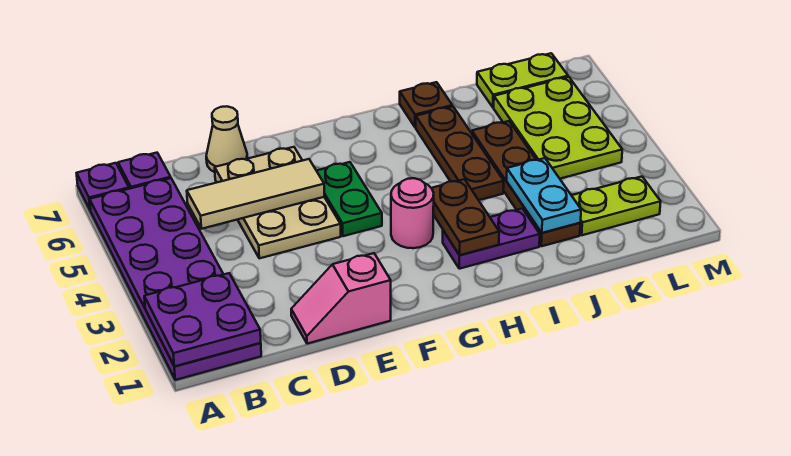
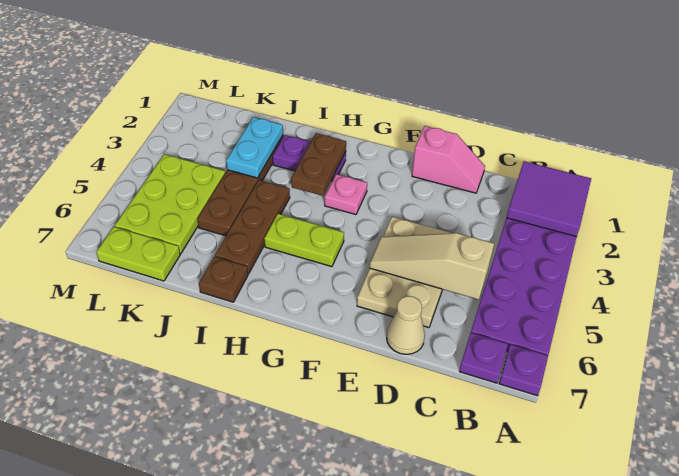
purple plate A1:B2 level 2 -> purple tile A1:B2 level 2
tan tile C5:E5 level 2 -> tan slope C5:E5 level 2 top C
green plate F4:F5 level 1 -> none
pink round brick G3 level 1 -> pink plate G3 level 1
lime plate K2:L2 level 1 -> lime plate G5:H5 level 1

